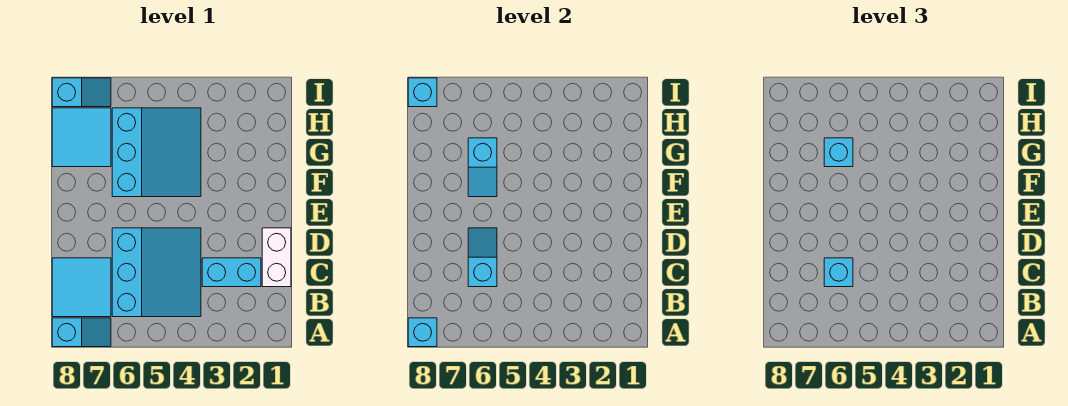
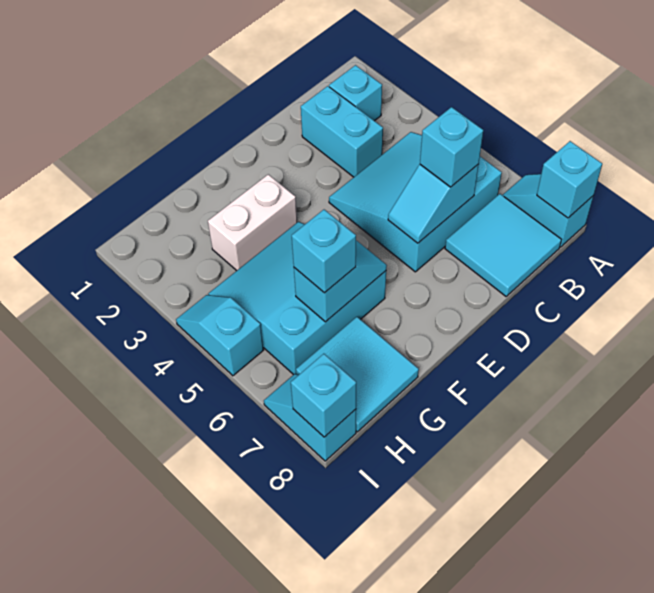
none -> cyan brick B2 level 1
white brick C1:D1 level 1 -> white brick F3:G3 level 1
none -> cyan slope I4:I5 level 1 top 5

